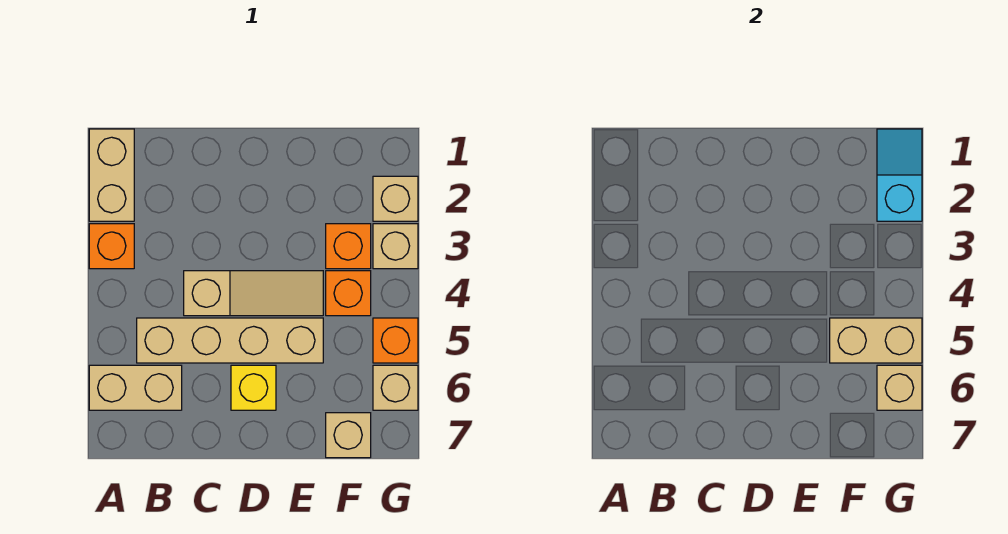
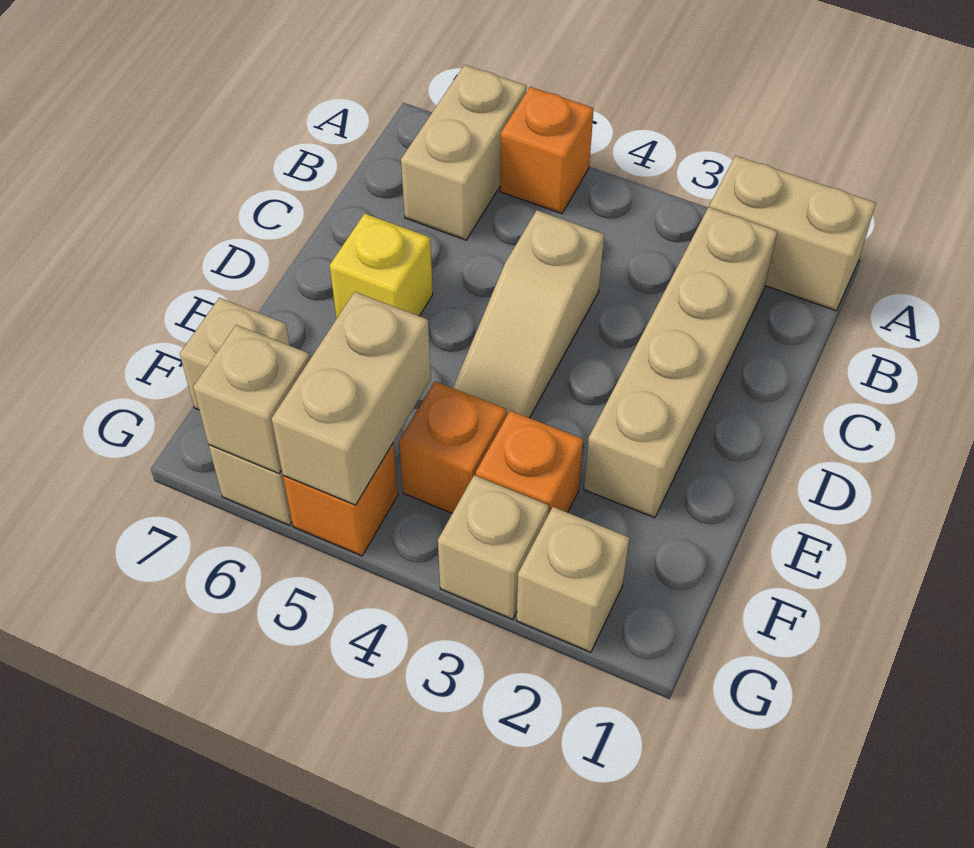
orange brick A3 level 1 -> orange brick A5 level 1
tan brick B5:E5 level 1 -> tan brick B2:E2 level 1
cyan slope G1:G2 level 2 top 2 -> none

